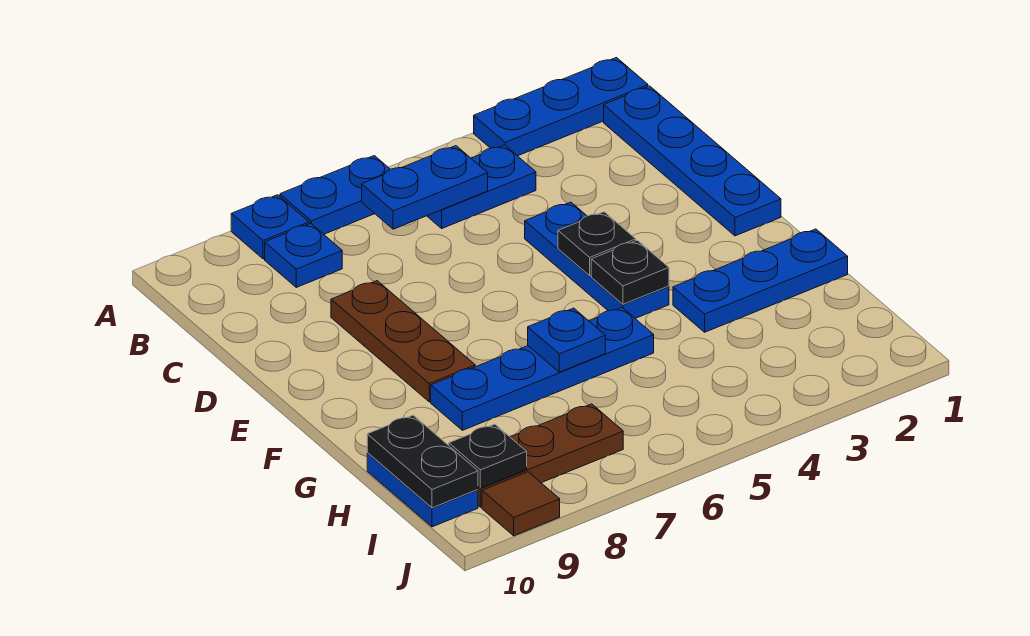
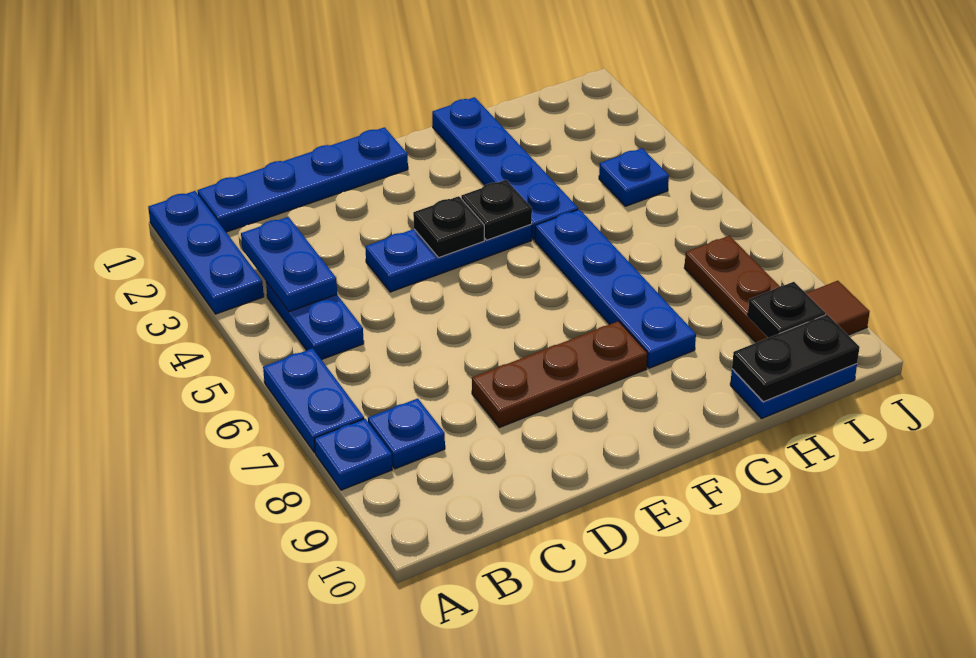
blue plate B5:B6 level 2 -> blue plate B3:B4 level 2
blue plate G1:G3 level 1 -> blue plate G1:G4 level 1
blue plate G6 level 2 -> blue plate I4 level 1

